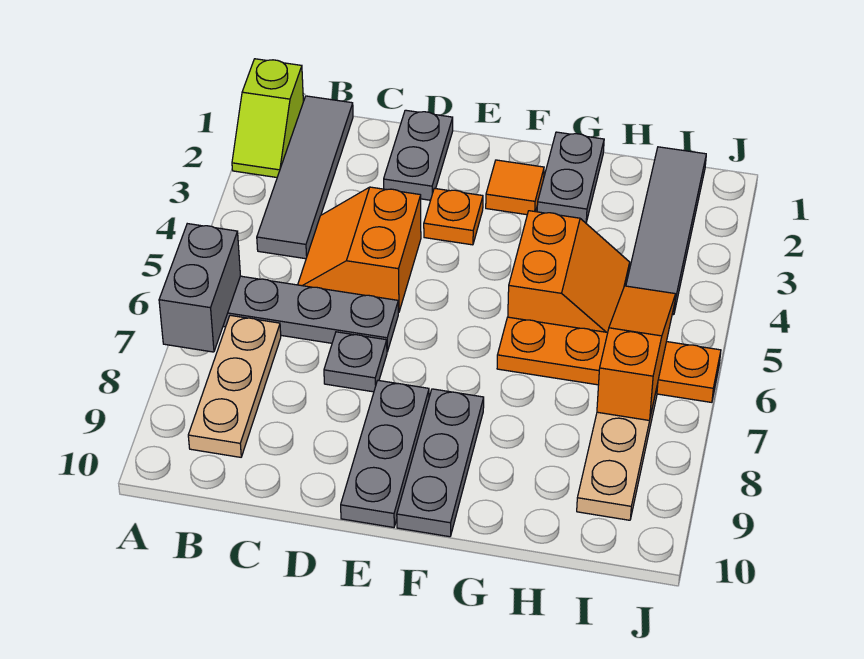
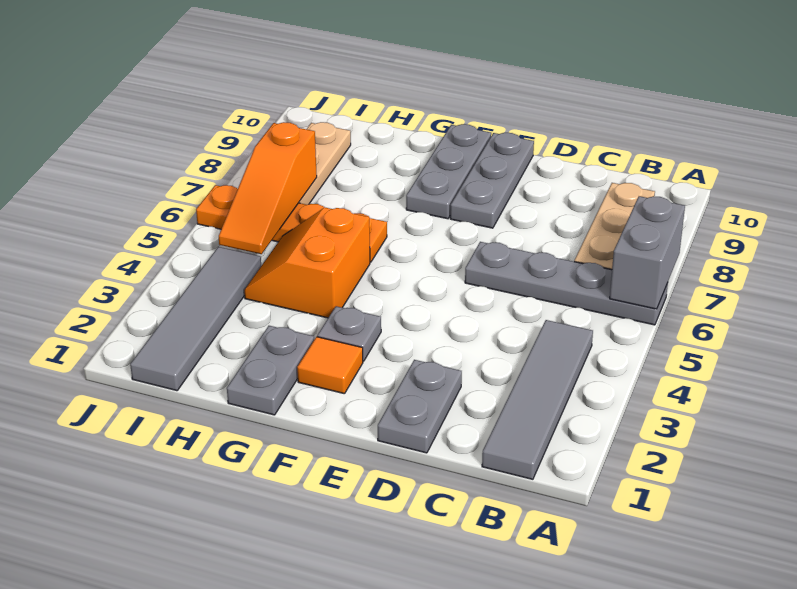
lime slope A1:A2 level 1 top 1 -> none
orange slope C4:D5 level 1 top D -> none
grey plate D7 level 1 -> grey plate F3 level 1
orange plate E3 level 1 -> none

